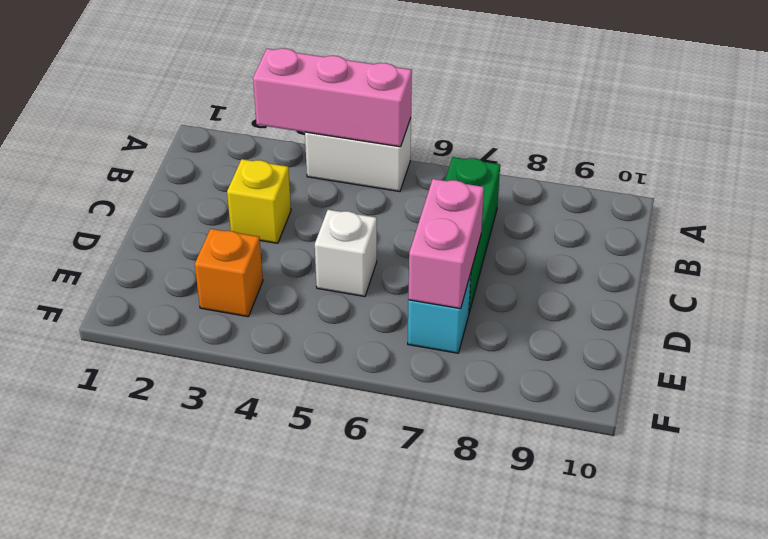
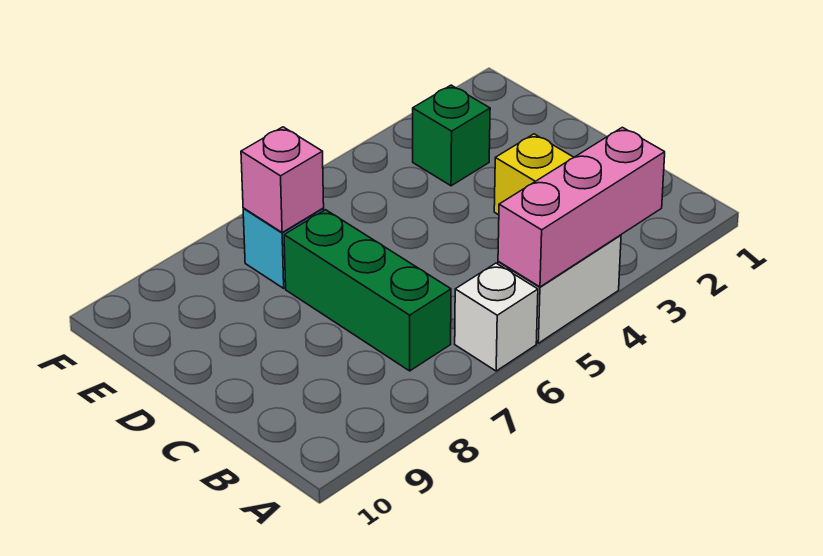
white brick D5 level 1 -> white brick A6 level 1
pink brick D7:E7 level 2 -> pink brick E7 level 2
orange brick E3 level 1 -> green brick E3 level 1

